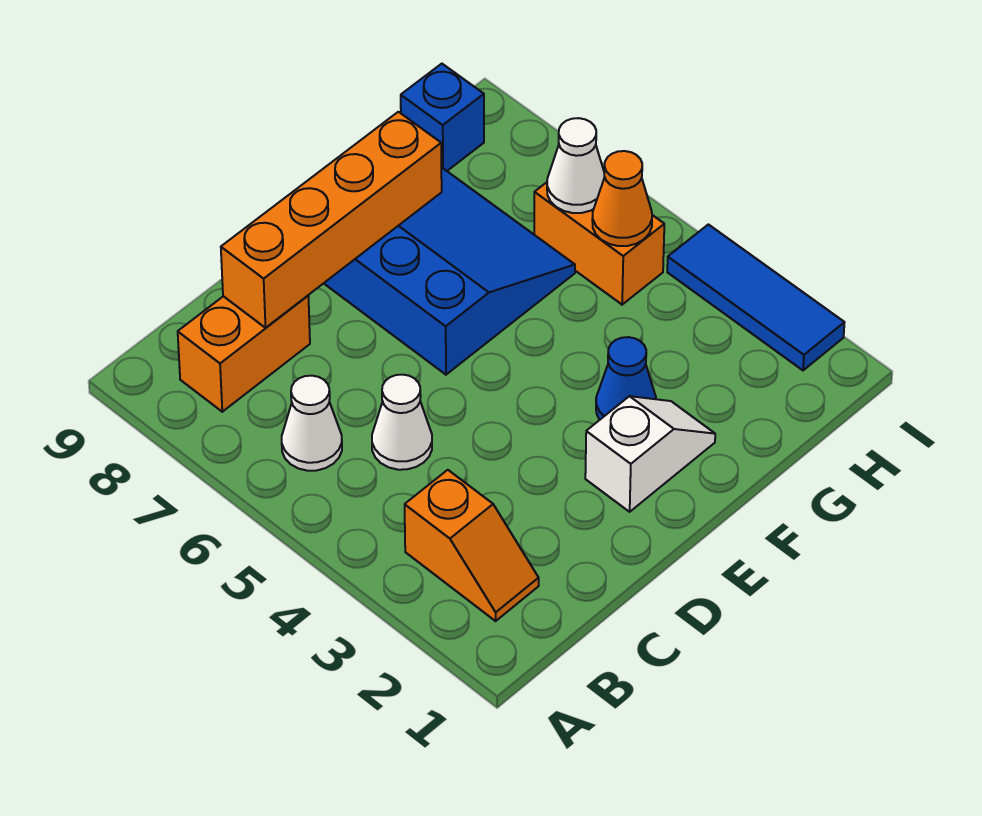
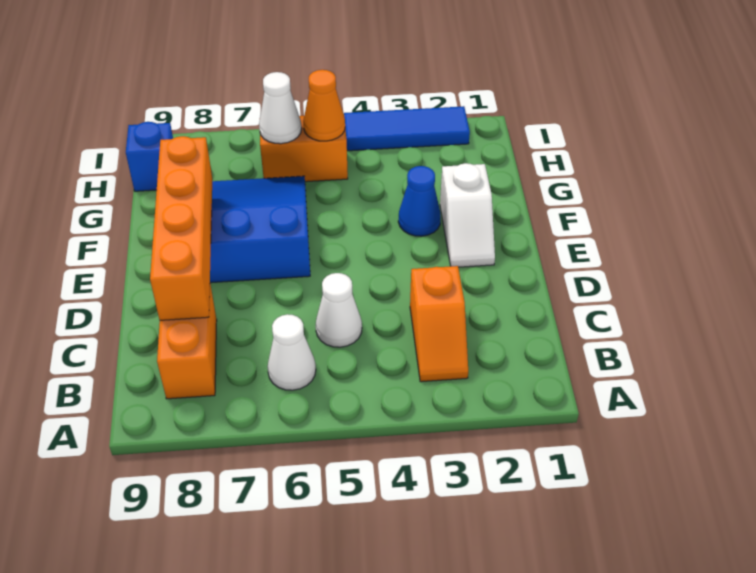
orange slope B2:B3 level 1 top 3 -> orange slope B3:C3 level 1 top C
white slope E2:F2 level 1 top E -> white slope E2:F2 level 1 top F

